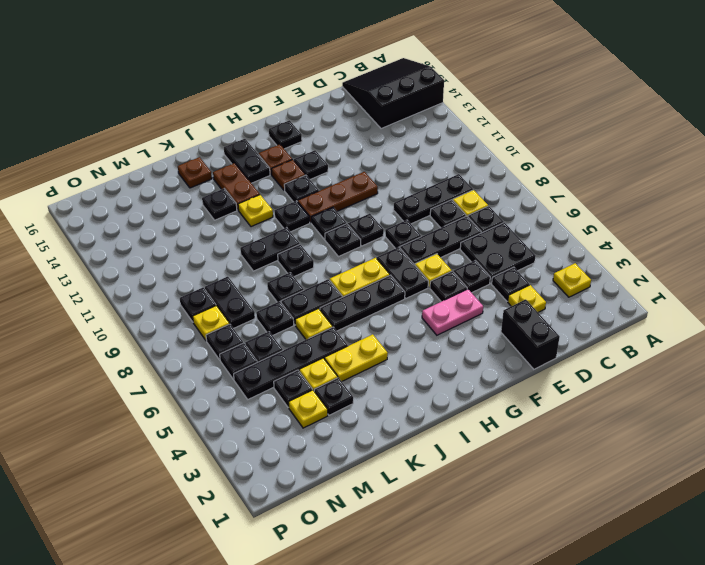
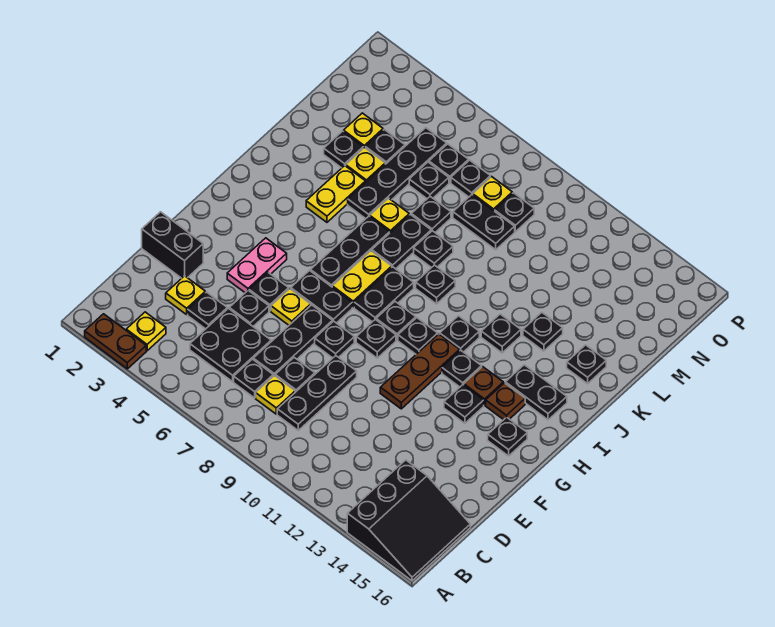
black plate J10:K10 level 1 -> black plate H8:I8 level 1
yellow plate J12 level 1 -> black plate J12 level 1
brown plate J13:J14 level 1 -> brown plate A2:A3 level 1
brown plate K15 level 1 -> black plate K15 level 1

